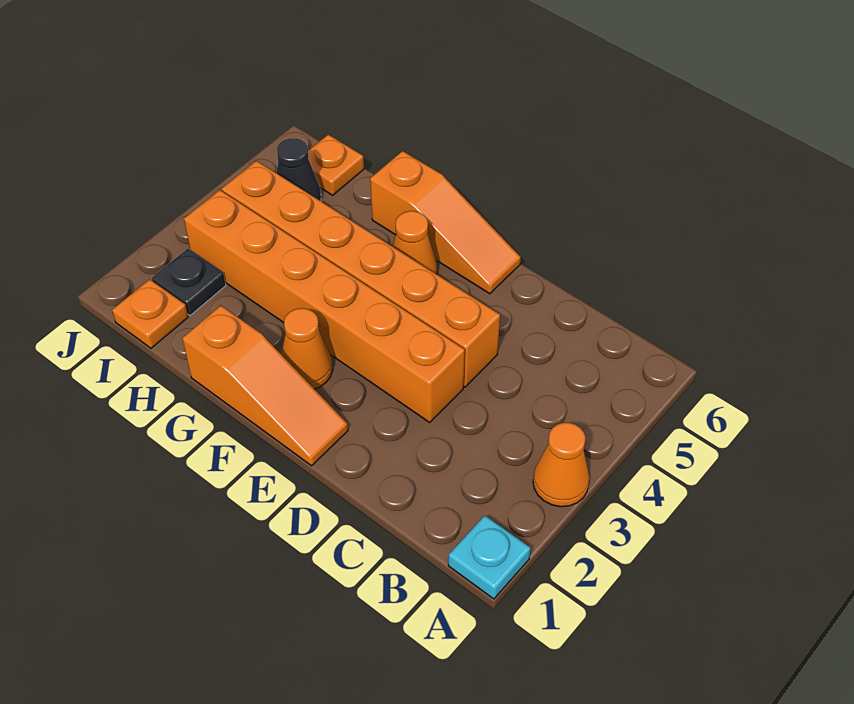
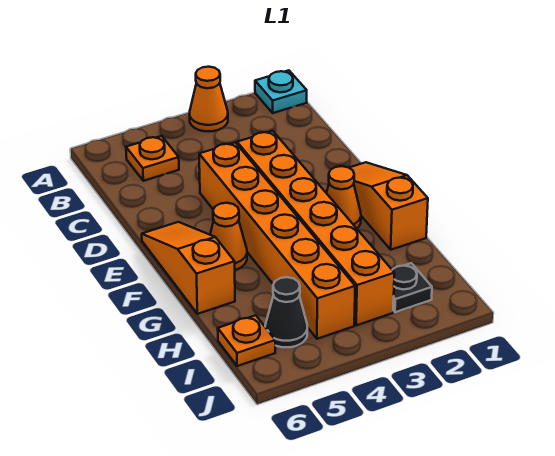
orange plate I1 level 1 -> orange plate B5 level 1

